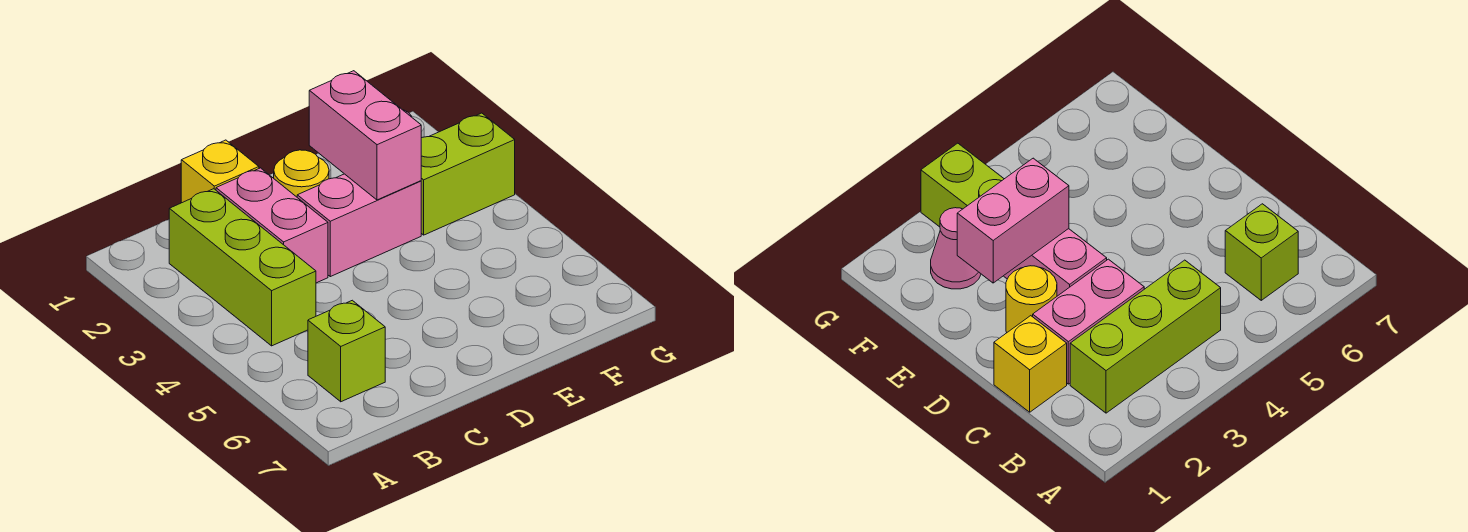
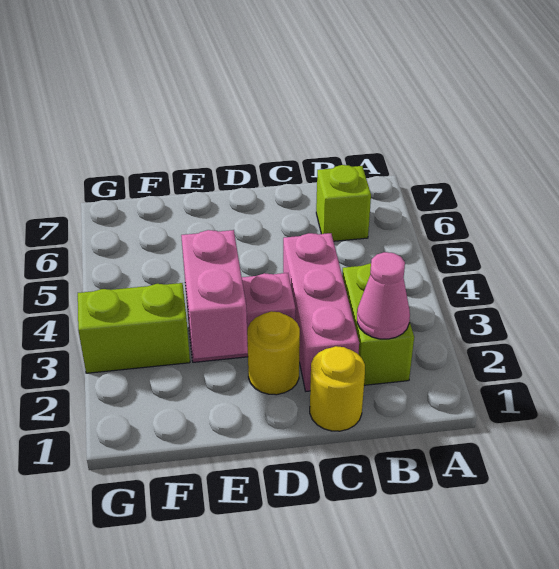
lime brick B2:B4 level 1 -> lime brick B2:B3 level 1
yellow brick C1 level 1 -> yellow round brick C1 level 1
pink brick C2:C3 level 1 -> pink brick C2:C4 level 1
pink cone F2 level 1 -> pink cone B2 level 2

